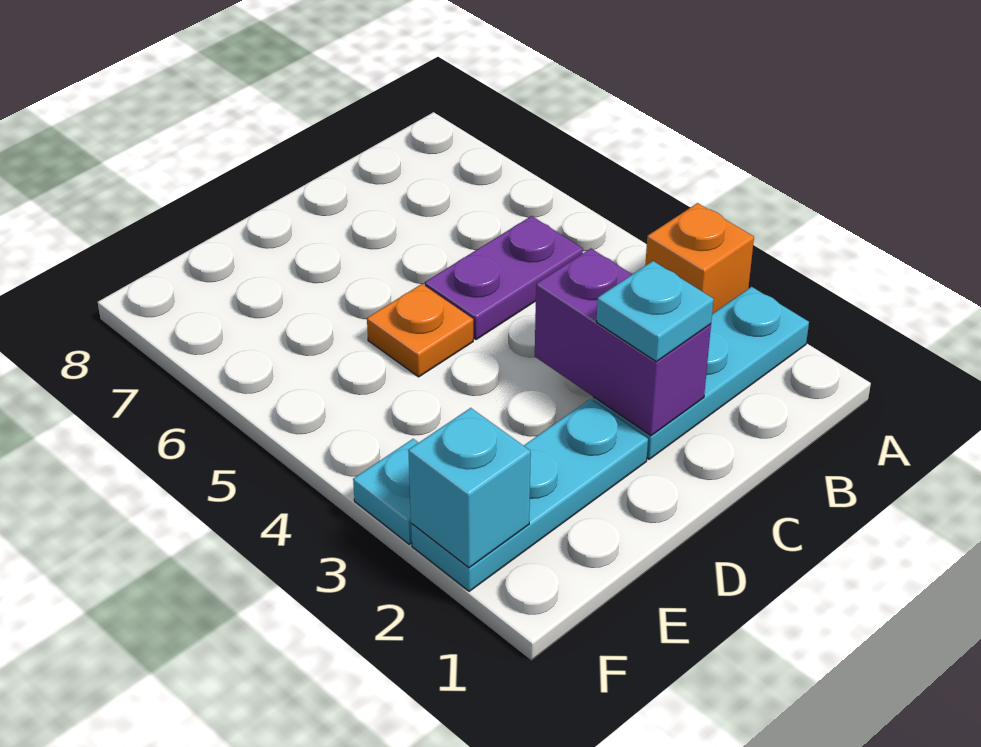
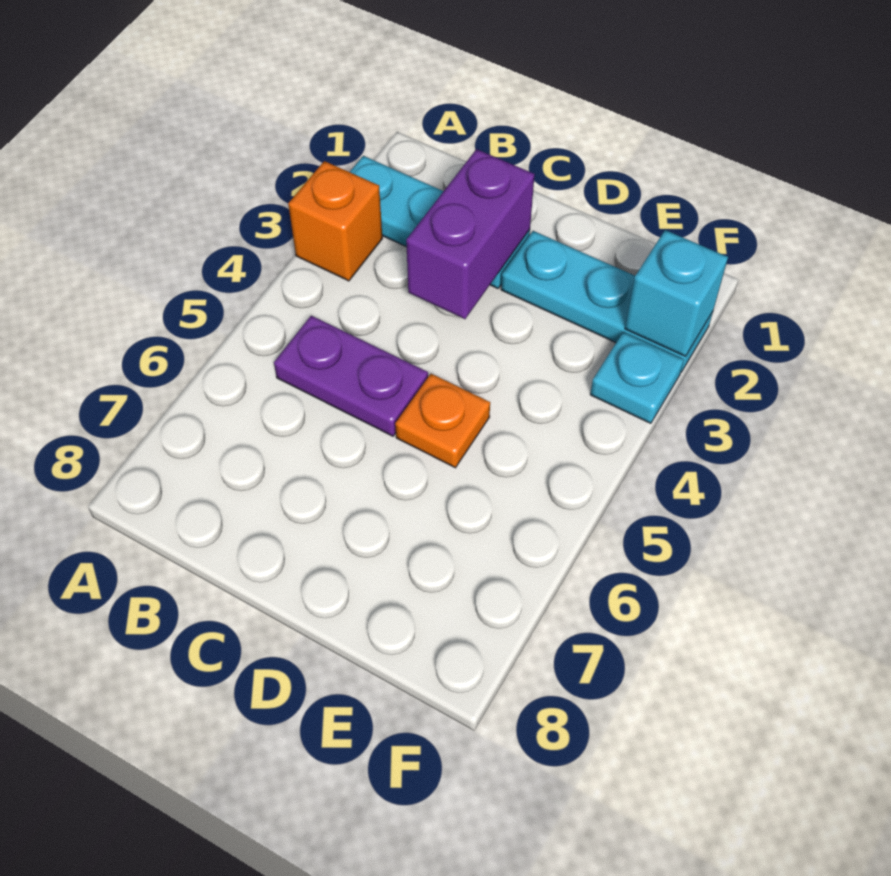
cyan plate C2 level 3 -> none

